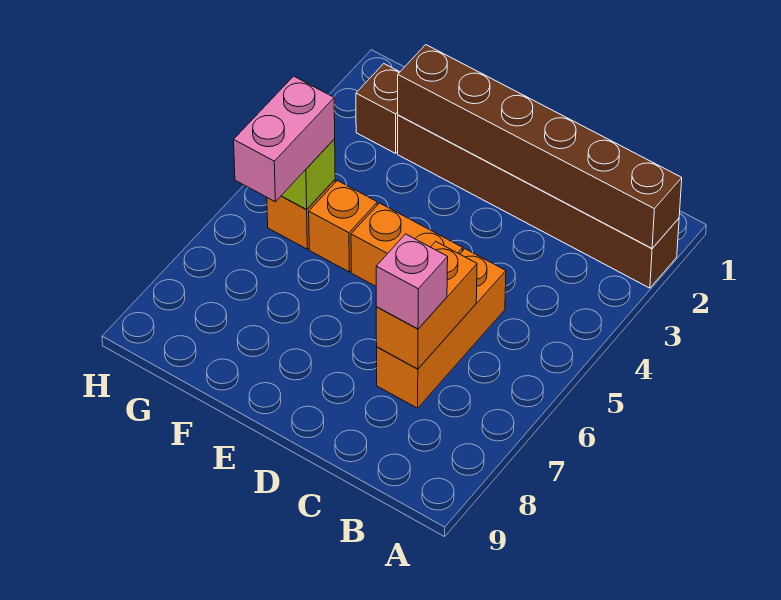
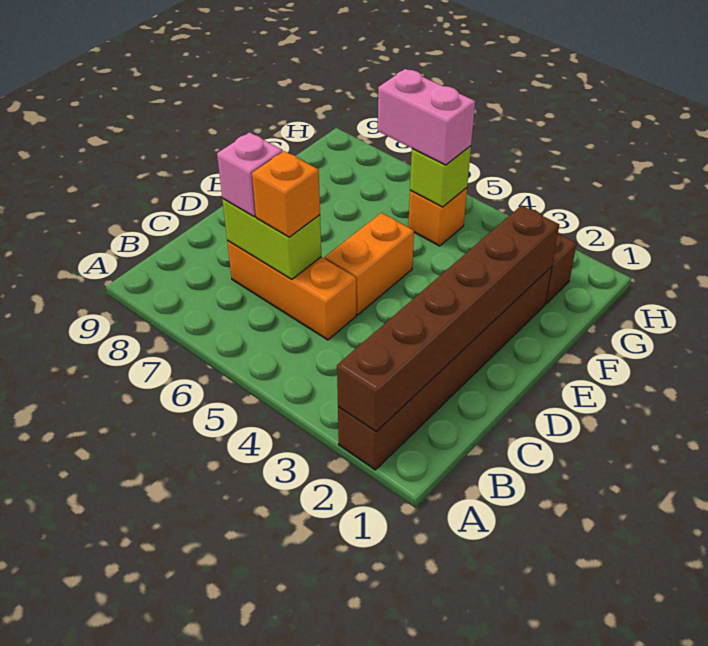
orange brick C6:C7 level 2 -> lime brick C6:C7 level 2
orange brick F5 level 1 -> orange brick C6 level 3

